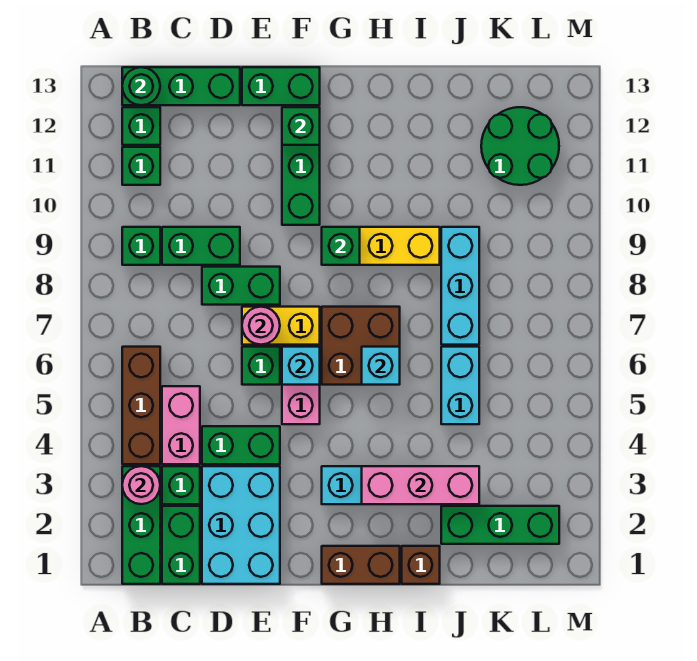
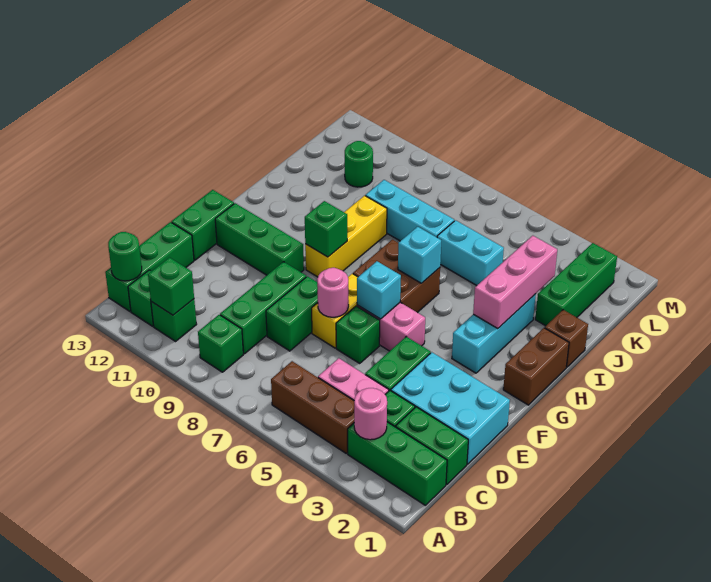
green brick C9:D9 level 1 -> green brick C9:E9 level 1
green brick F12 level 2 -> green brick B11 level 2
green round brick K11:L12 level 1 -> green round brick K11 level 1

